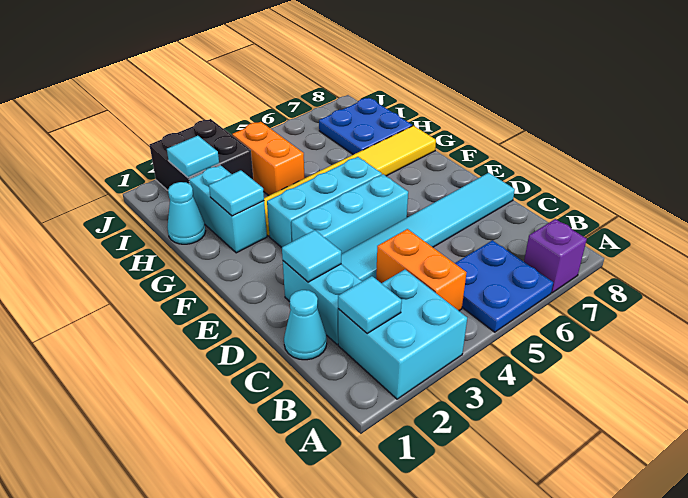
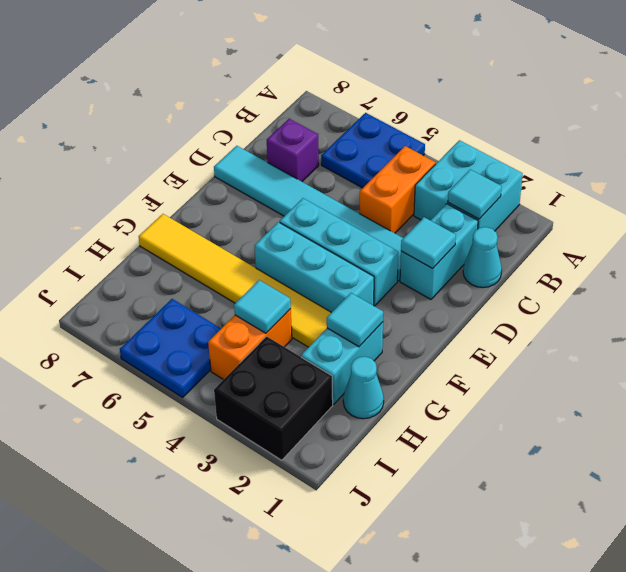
purple brick A7 level 1 -> purple brick C7 level 1
blue plate H7:I8 level 1 -> blue plate I5:J6 level 1
cyan tile I2 level 2 -> cyan tile H4 level 2

